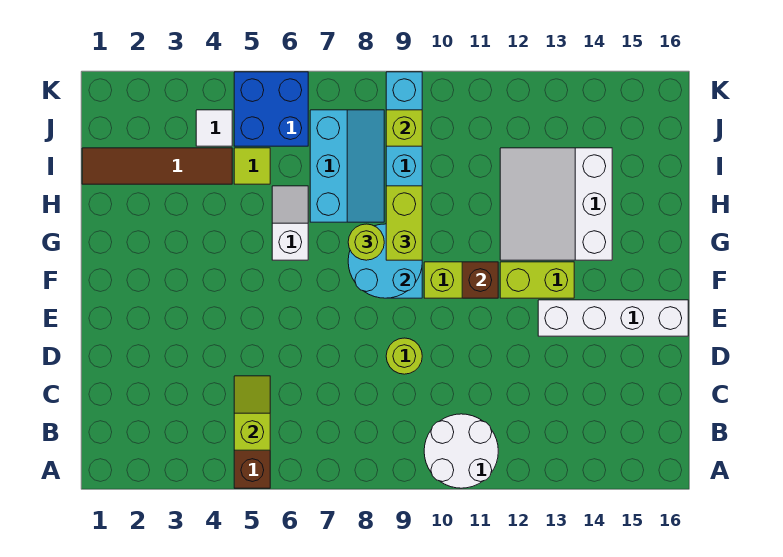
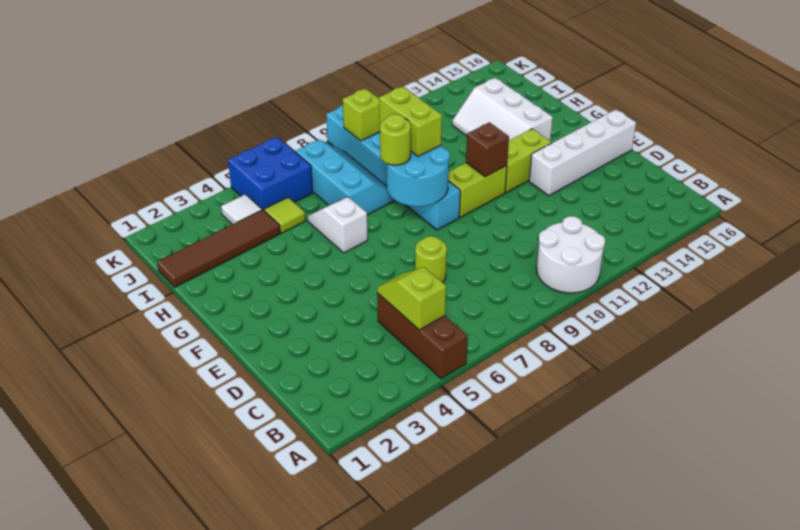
lime round brick D9 level 1 -> lime round brick D7 level 1
white slope G12:I14 level 1 top 14 -> white slope G13:I14 level 1 top 14

